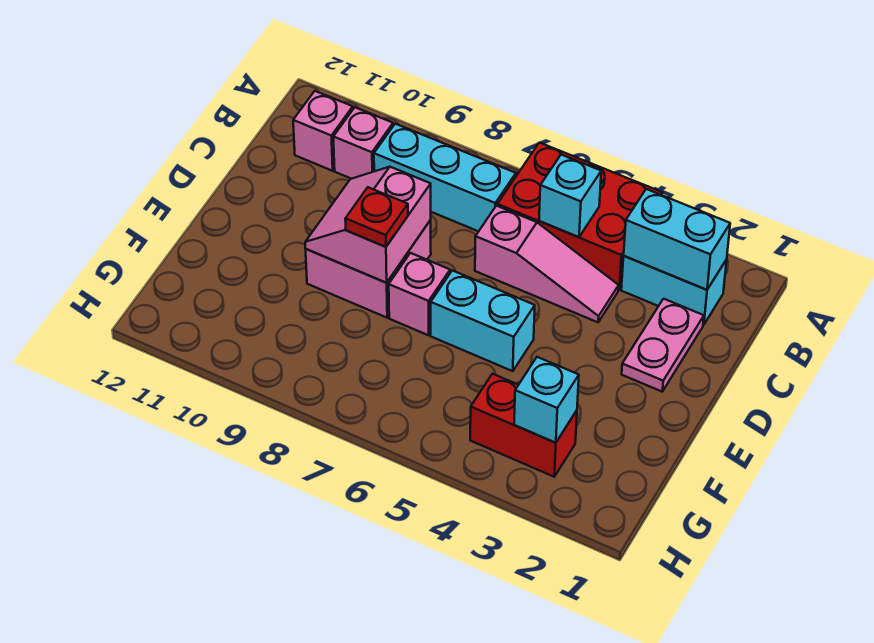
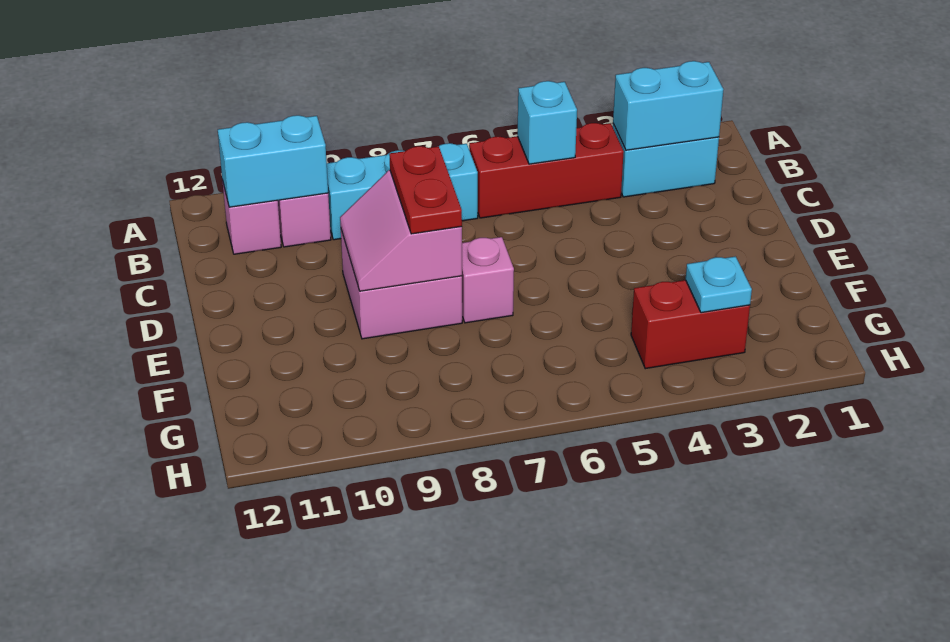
red brick A4:B6 level 1 -> red brick B4:B6 level 1
pink plate C2:D2 level 1 -> none
pink slope C4:C6 level 1 top 6 -> none
cyan brick E5:E6 level 1 -> cyan brick B10:B11 level 2
red plate E8 level 3 -> red plate D8:E8 level 3
cyan brick G3 level 2 -> cyan plate G3 level 2

